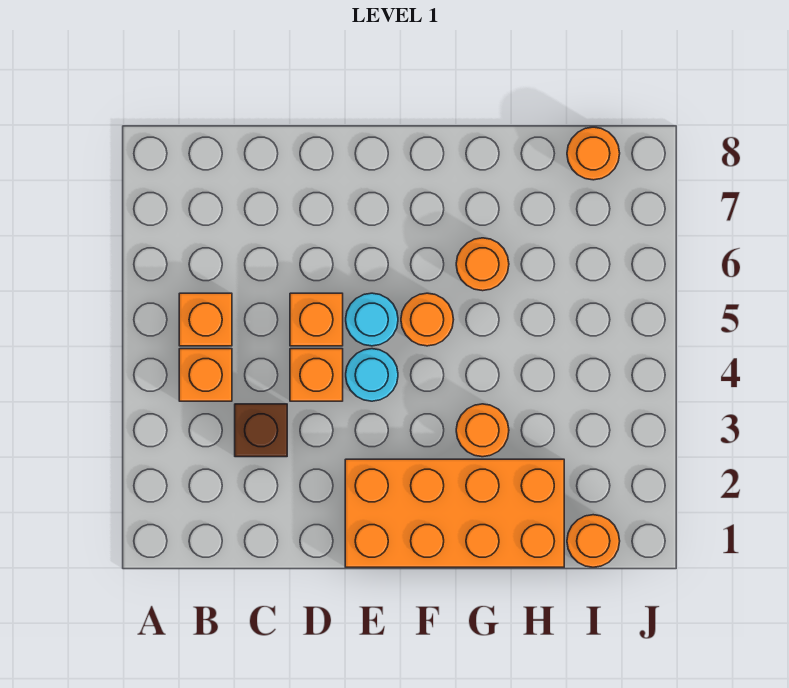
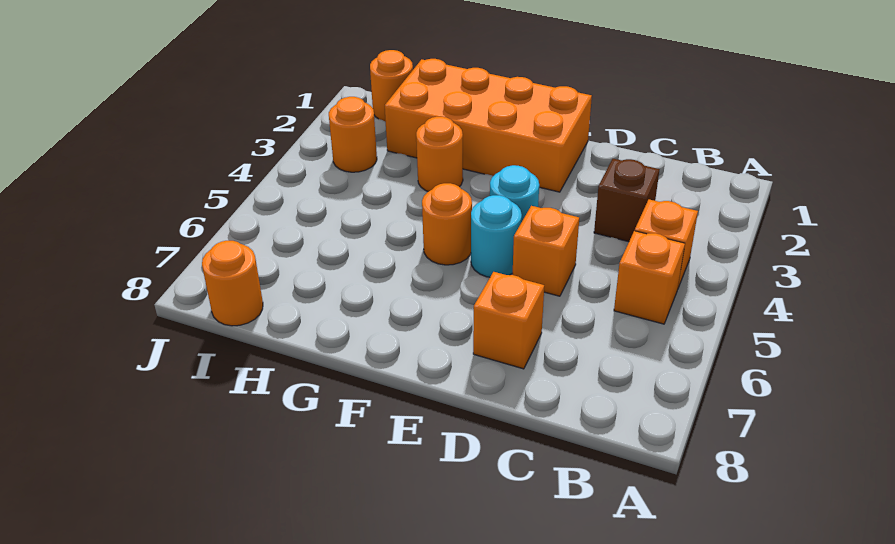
orange brick D4 level 1 -> orange brick D7 level 1
orange round brick G6 level 1 -> orange round brick I3 level 1

